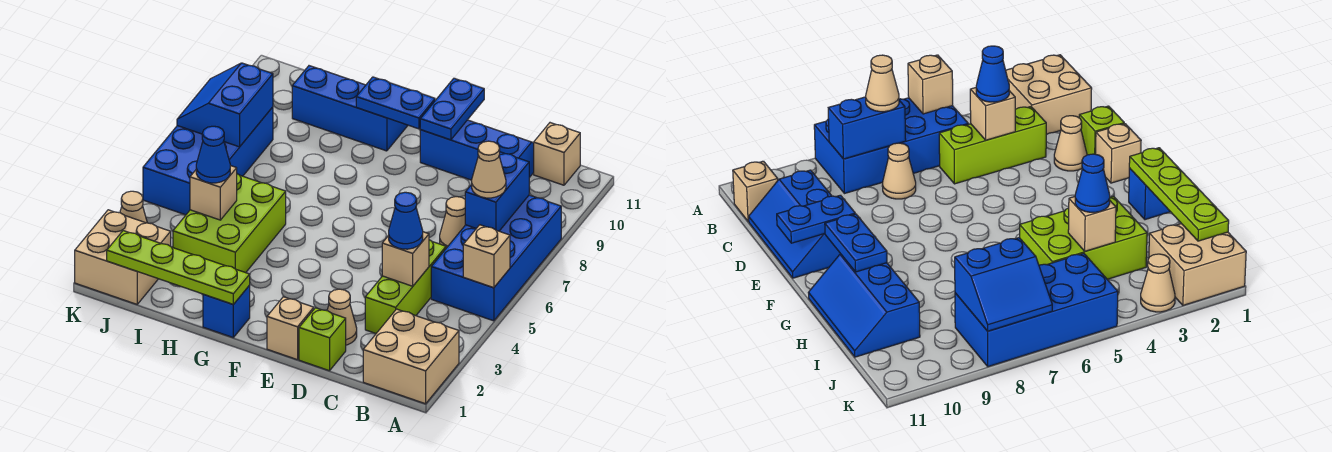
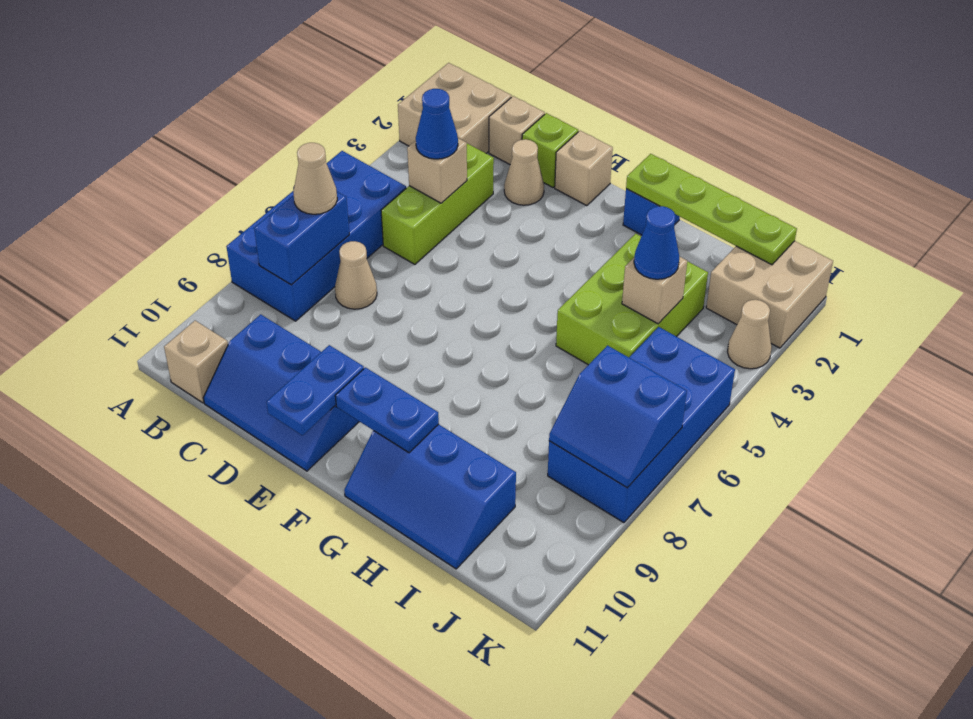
tan brick A5 level 2 -> tan brick C1 level 1
blue slope J7:K8 level 2 top J -> blue slope J7:K8 level 2 top 7

